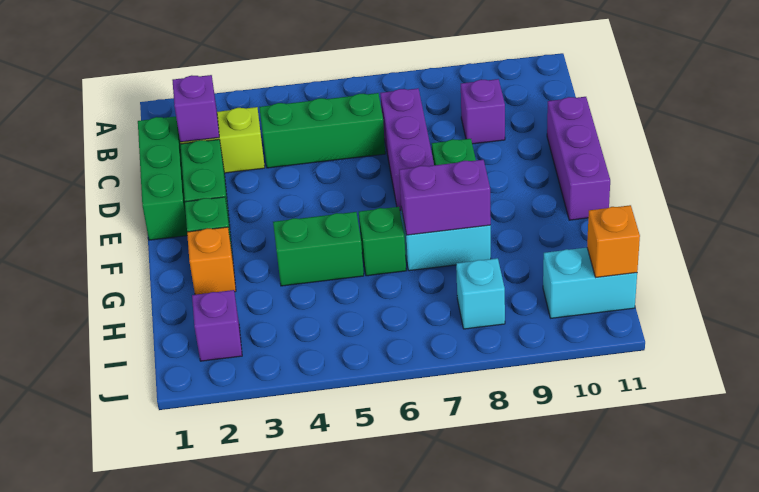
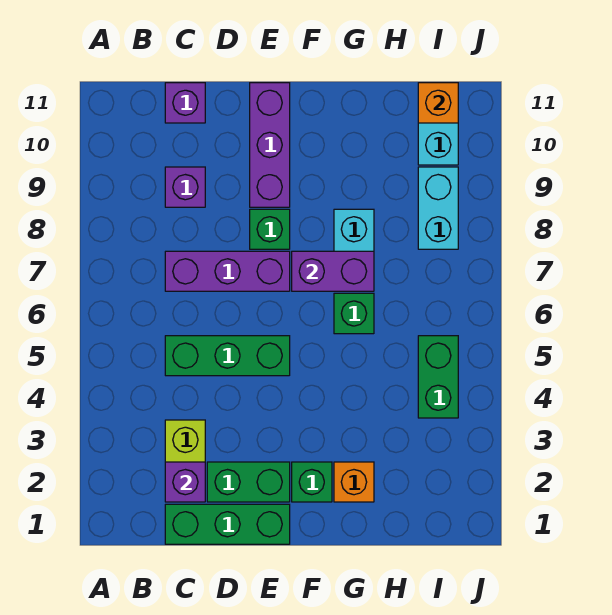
green brick C4:C6 level 1 -> green brick C5:E5 level 1
purple brick D11:F11 level 1 -> purple brick E9:E11 level 1
green brick G4:G5 level 1 -> green brick I4:I5 level 1
purple brick G7:G8 level 2 -> purple brick F7:G7 level 2
purple brick I2 level 1 -> purple brick C11 level 1
cyan brick I8 level 1 -> cyan brick I8:I9 level 1

